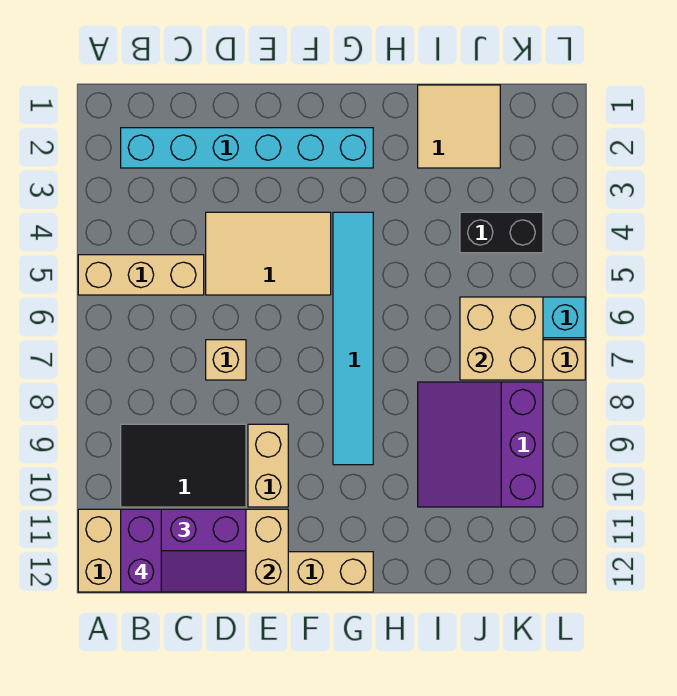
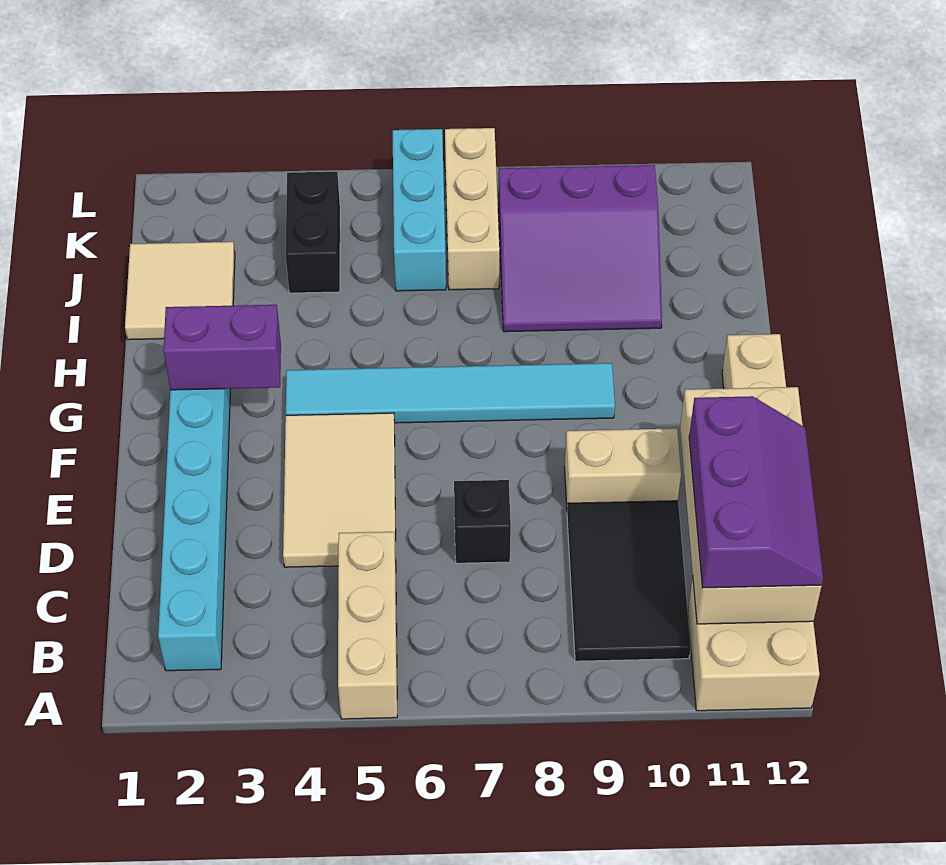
purple brick B11:B12 level 4 -> purple brick G2:G3 level 2
tan brick D7 level 1 -> black brick D7 level 1
tan brick J6:K7 level 2 -> none

